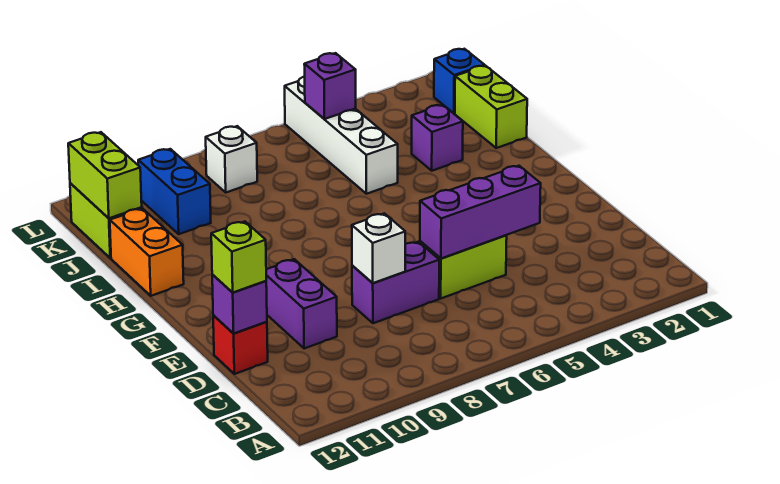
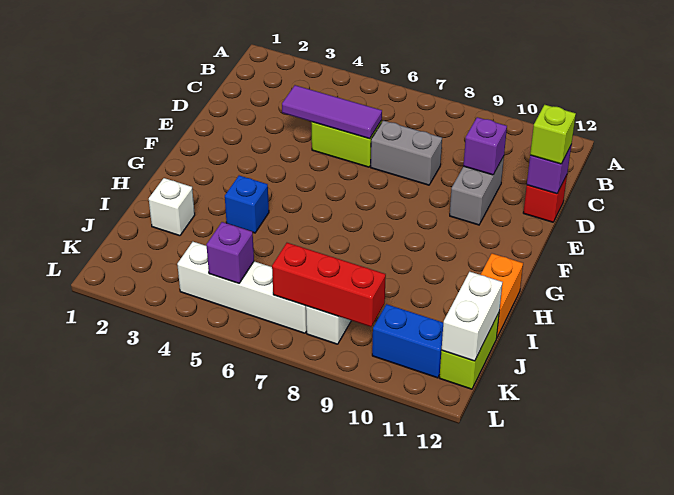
purple brick D4:D6 level 2 -> purple tile D4:D6 level 2
purple brick D7:D8 level 1 -> grey brick D7:D8 level 1
white brick D8 level 2 -> white brick I2 level 1
purple brick D10:E10 level 1 -> grey brick D10:E10 level 1
lime brick I1:J1 level 1 -> none
purple brick I3 level 1 -> purple brick D10 level 2
white brick I5:L5 level 1 -> white brick K4:K7 level 1
blue brick J10:K10 level 1 -> blue brick K10:K11 level 1
lime brick J12:K12 level 2 -> white brick J12:K12 level 2
blue brick K1 level 1 -> blue brick H4 level 1
none -> red brick K7:K9 level 2

